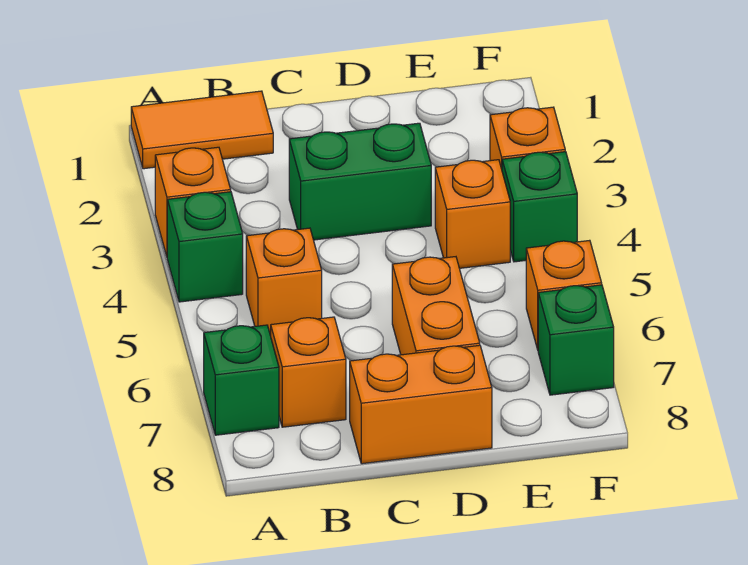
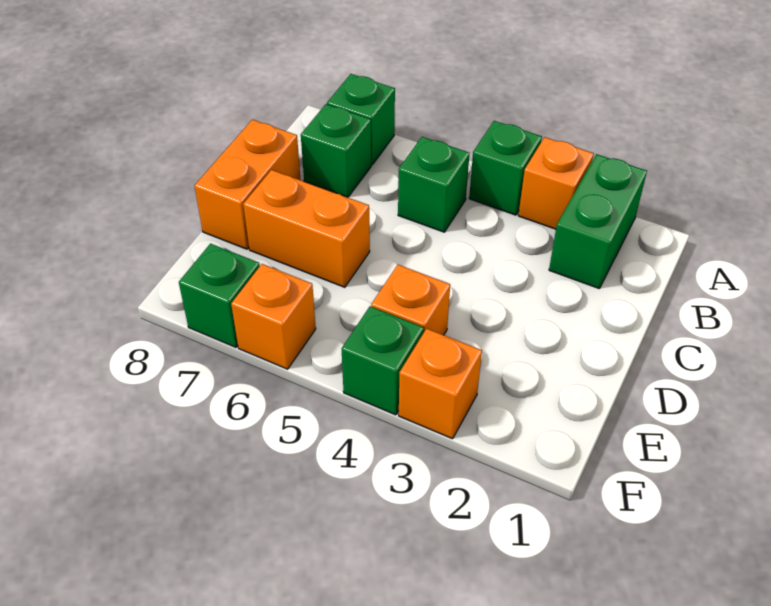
orange tile A1:B1 level 1 -> none
orange brick B5 level 1 -> green brick B5 level 1
orange brick B7 level 1 -> green brick B7 level 1
green brick C3:D3 level 1 -> green brick A2:B2 level 1

